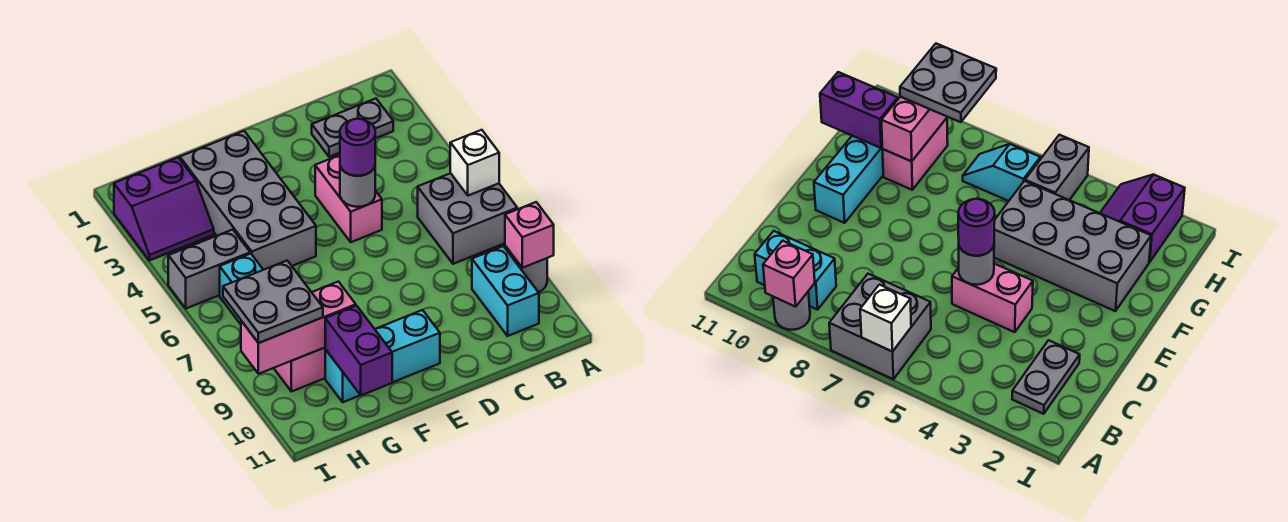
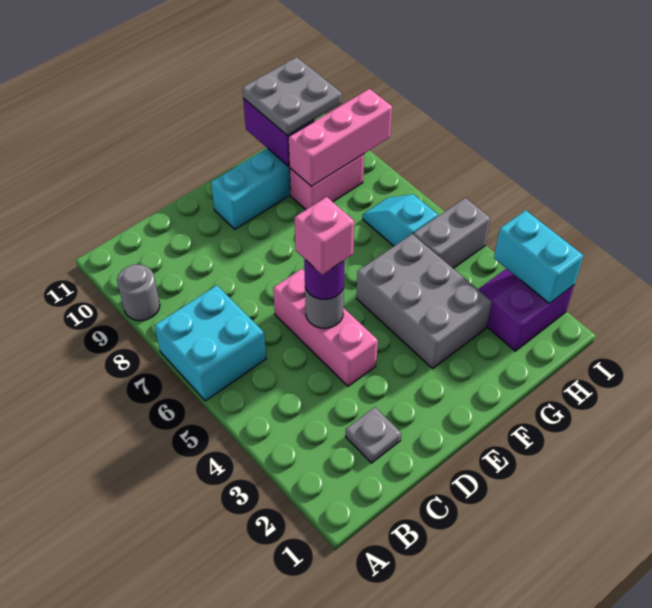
grey brick A6:B7 level 1 -> cyan brick A6:B7 level 1
white brick A6 level 2 -> none
pink brick A9 level 2 -> pink brick D5 level 4
grey plate B2:C2 level 1 -> grey plate C2 level 1
cyan brick B9:B10 level 1 -> cyan brick I2:I3 level 2
pink brick D4:D5 level 1 -> pink brick D4:D6 level 1
grey brick F2:G5 level 1 -> grey brick F3:G5 level 1
grey plate H8:I9 level 3 -> grey plate G10:H11 level 3

